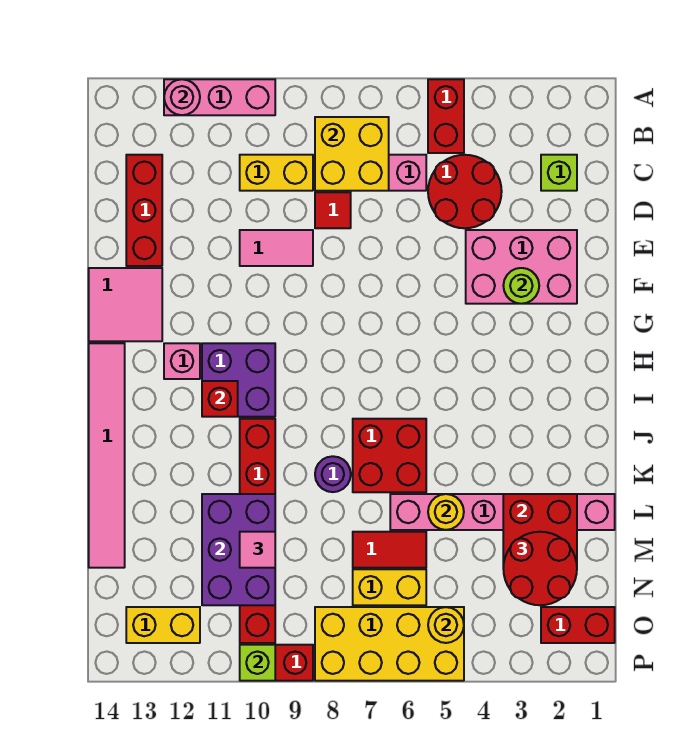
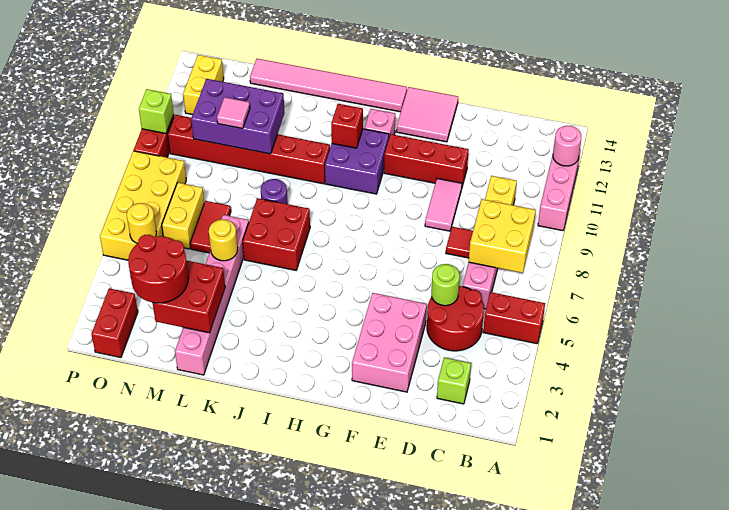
red brick C13:E13 level 1 -> red brick E11:G11 level 1
lime round brick F3 level 2 -> lime round brick D5 level 2

